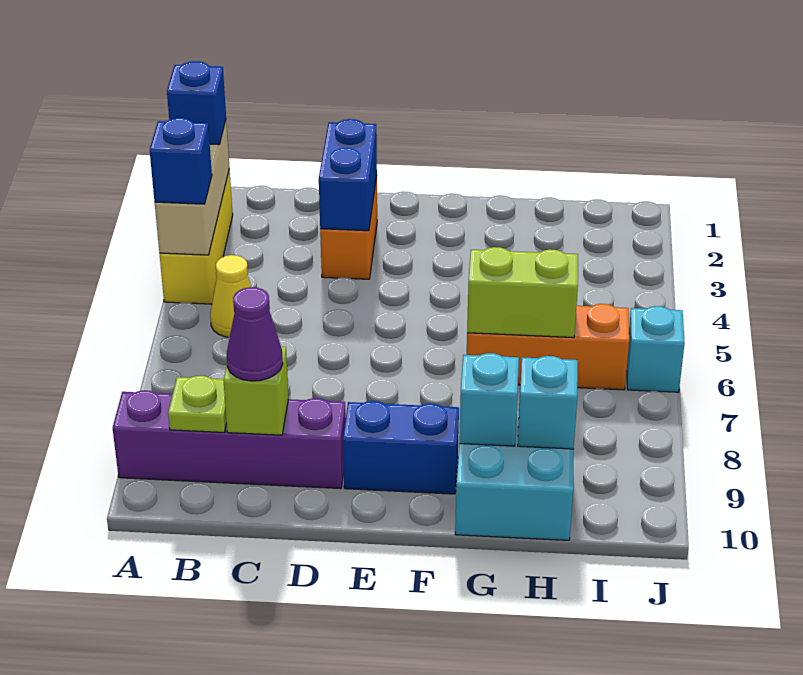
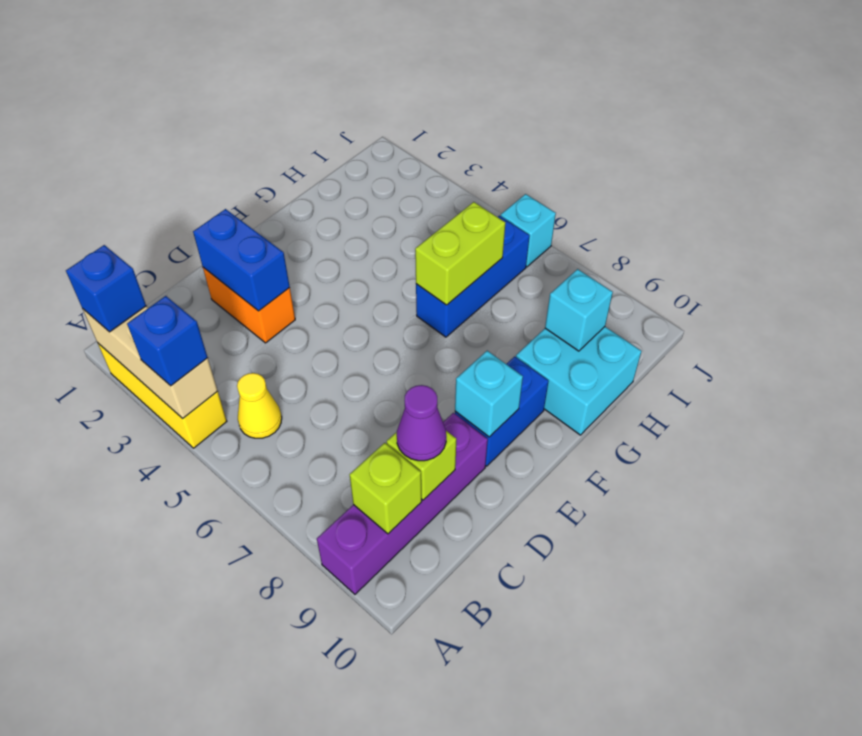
lime plate B9 level 2 -> lime brick B9 level 2
orange brick G6:I6 level 1 -> blue brick G6:I6 level 1
cyan brick G9 level 2 -> cyan brick E9 level 2

